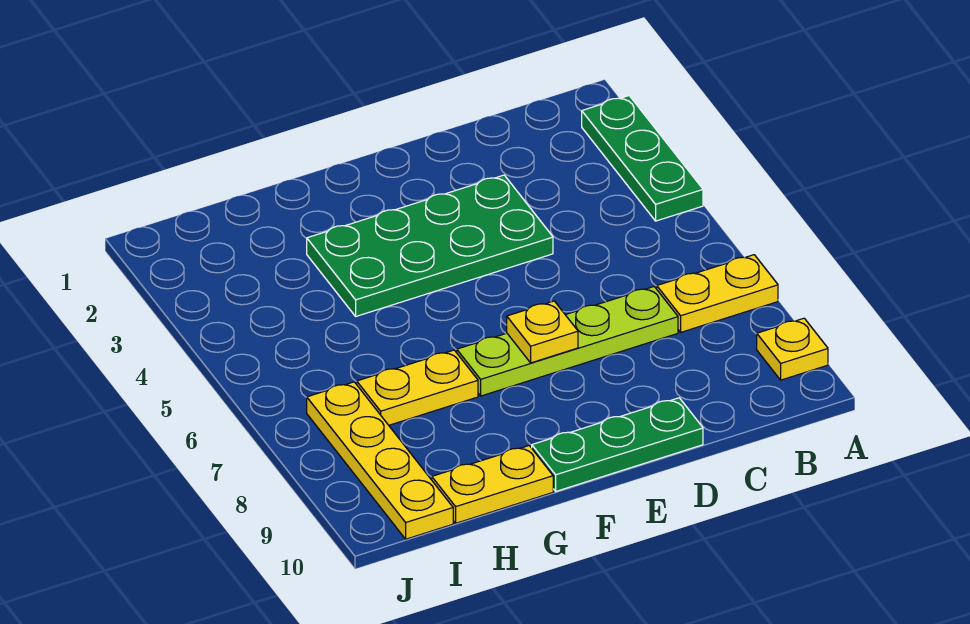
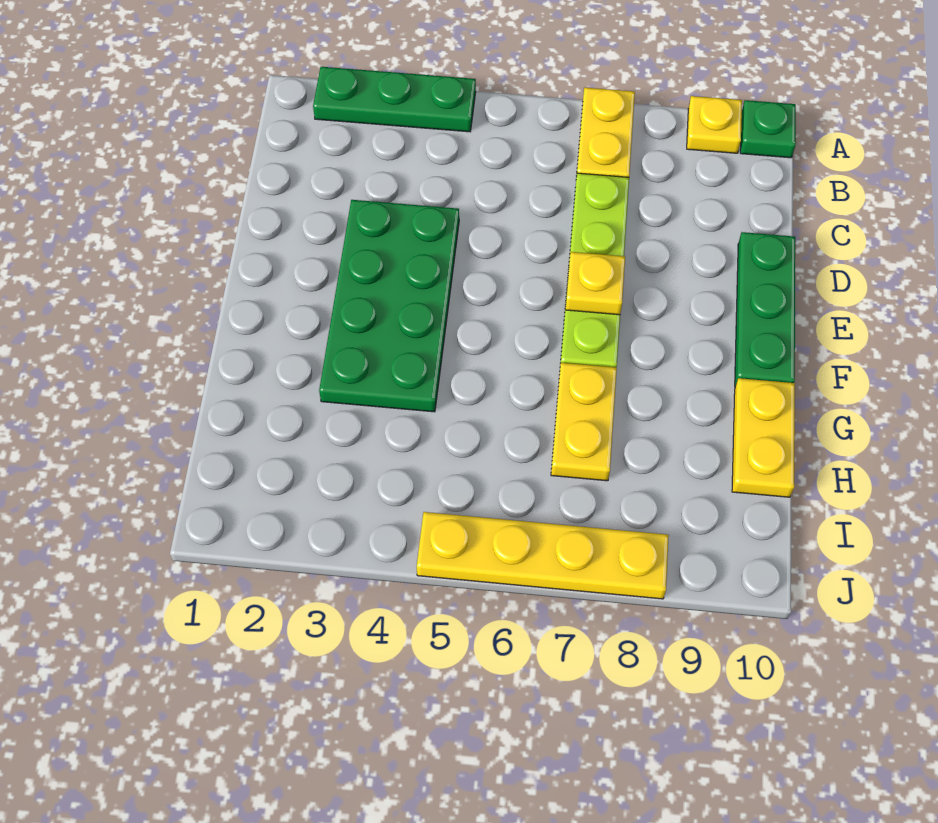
none -> green plate A10 level 1
yellow plate I7:I10 level 1 -> yellow plate J5:J8 level 1

